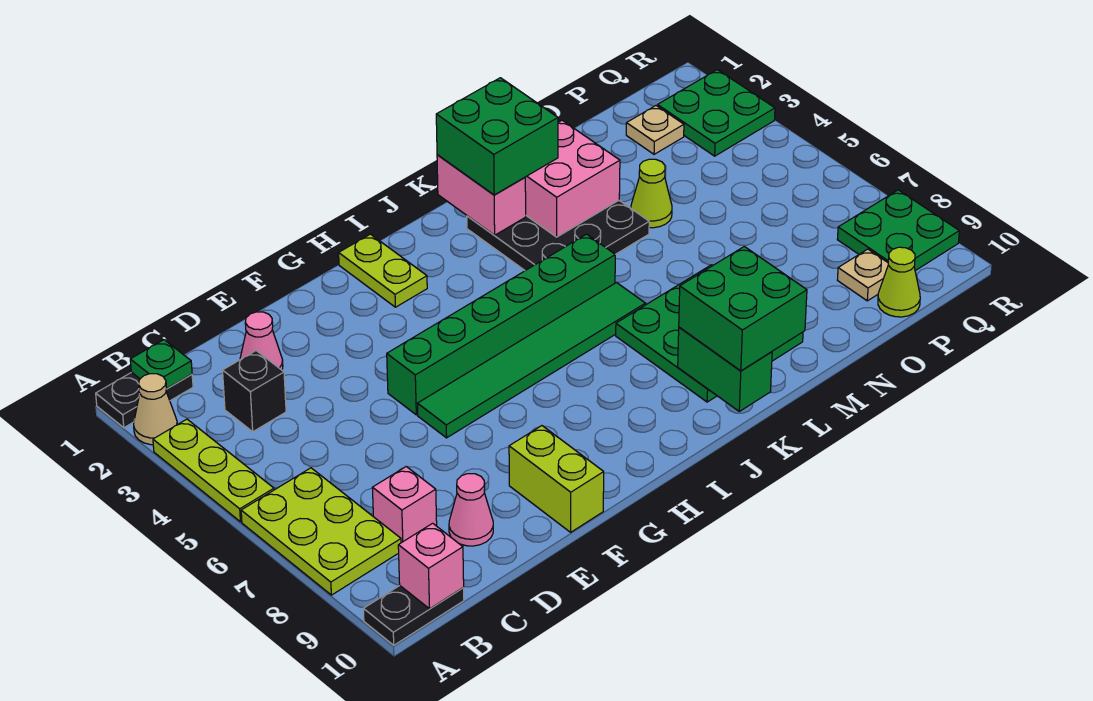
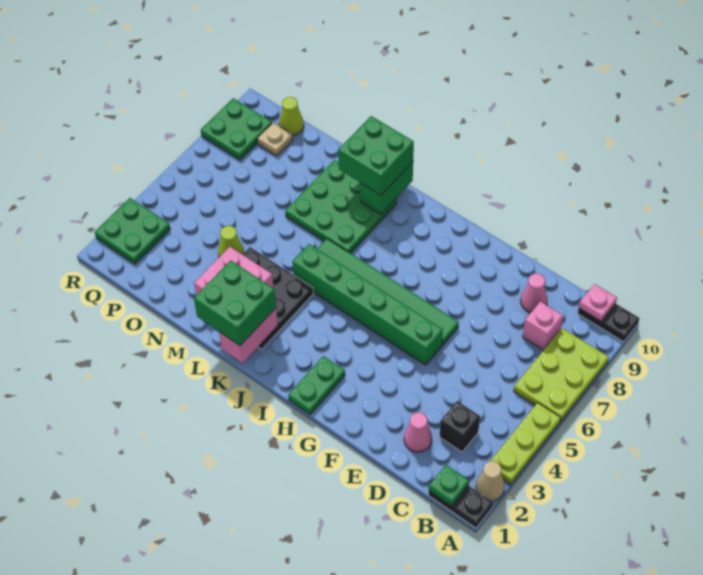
pink brick B10 level 2 -> pink plate B10 level 2
lime brick F9:F10 level 1 -> none
lime plate H1:H2 level 1 -> green plate H1:H2 level 1
tan plate P2 level 1 -> none

